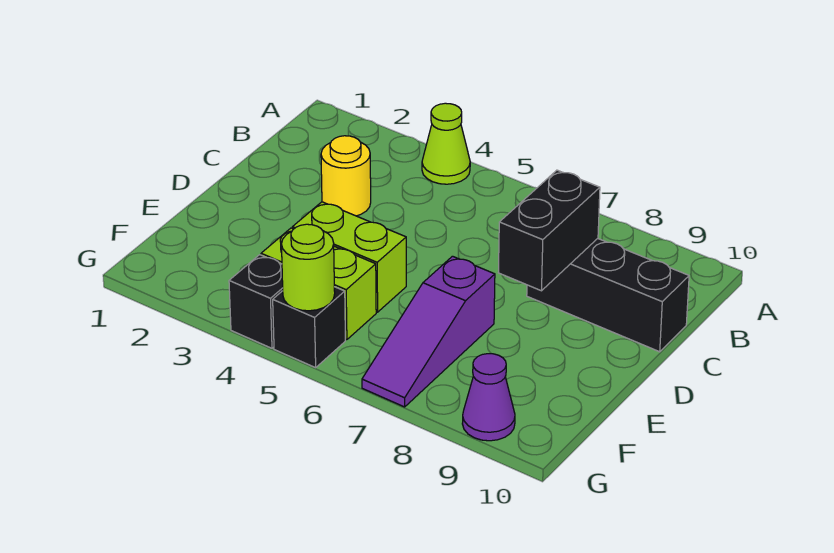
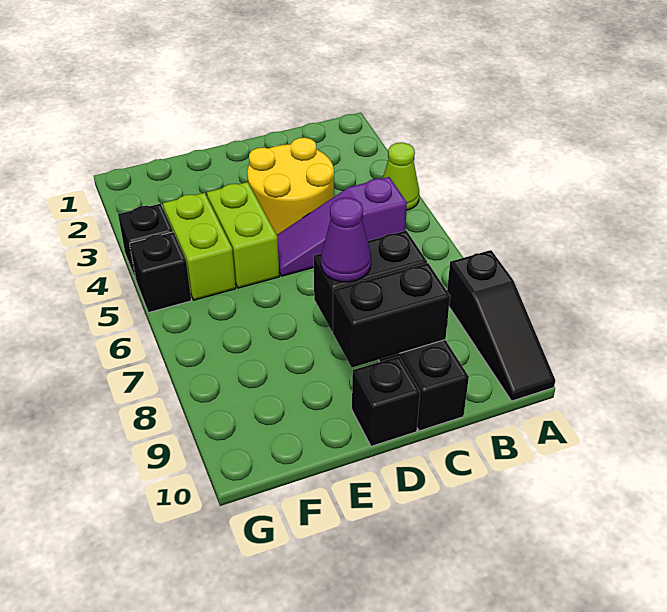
none -> black slope A8:A10 level 1 top 8
yellow round brick C3 level 1 -> yellow round brick C3:D4 level 1
none -> black brick C9:D9 level 2
none -> black brick D10 level 1
purple slope E7:G7 level 1 top E -> purple slope B5:D5 level 1 top B
lime round brick G5 level 2 -> none
purple cone G9 level 1 -> purple cone D8 level 3

